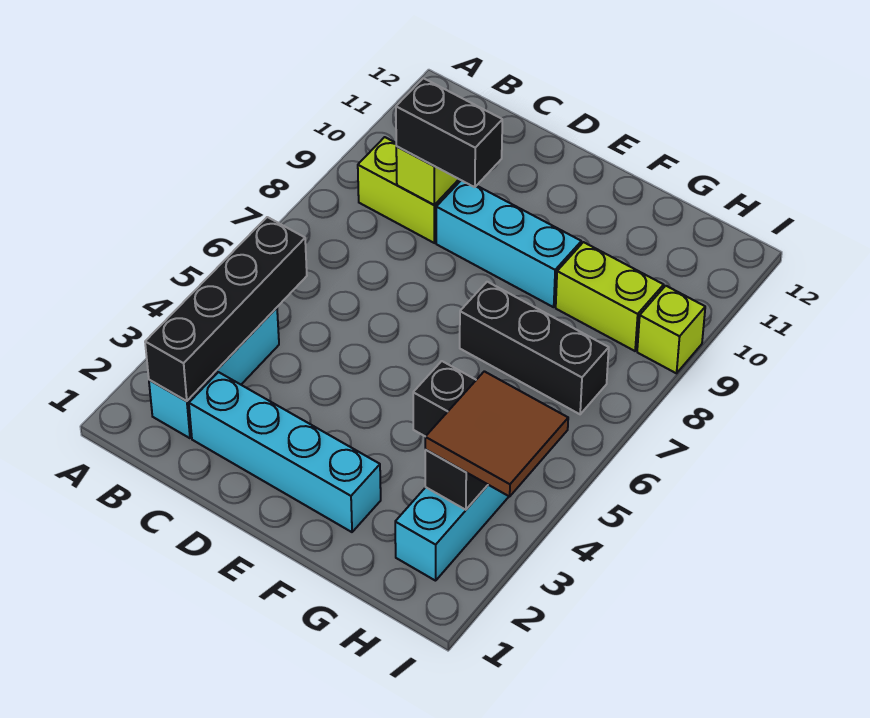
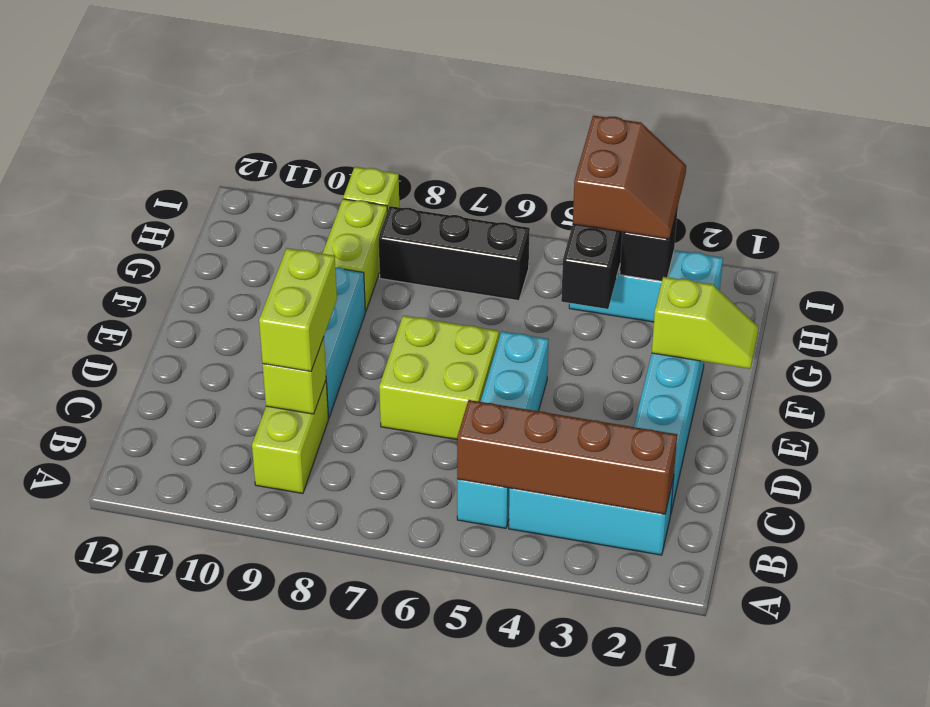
black brick B2:B5 level 2 -> brown brick B2:B5 level 2
none -> cyan brick B5:E5 level 1
black brick C9:D9 level 3 -> lime brick C9:D9 level 3
none -> lime brick D6:E7 level 1
none -> lime slope F1:F2 level 2 top 2
black brick F7:H7 level 1 -> black brick H6:H8 level 1
brown tile H3:I4 level 3 -> brown slope H3:I4 level 3 top 4

